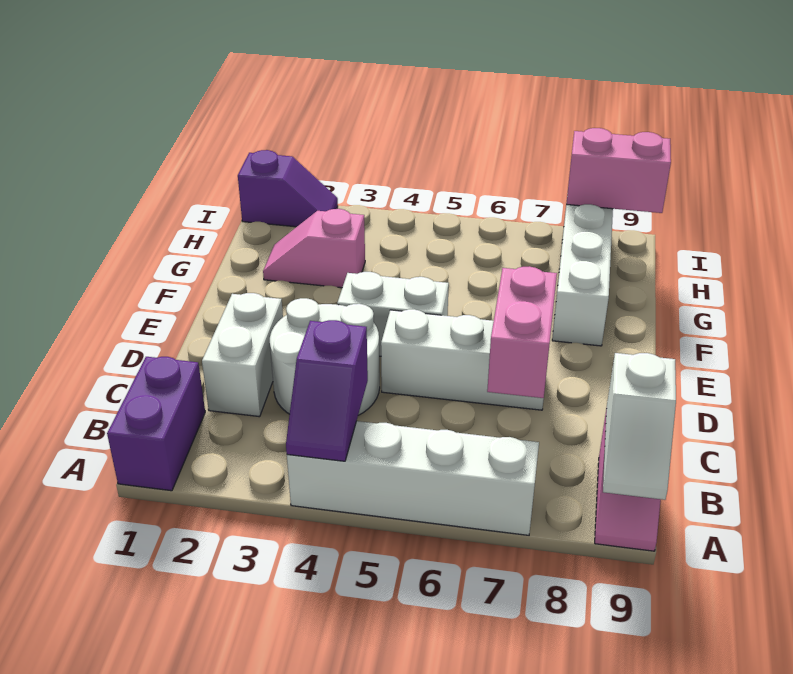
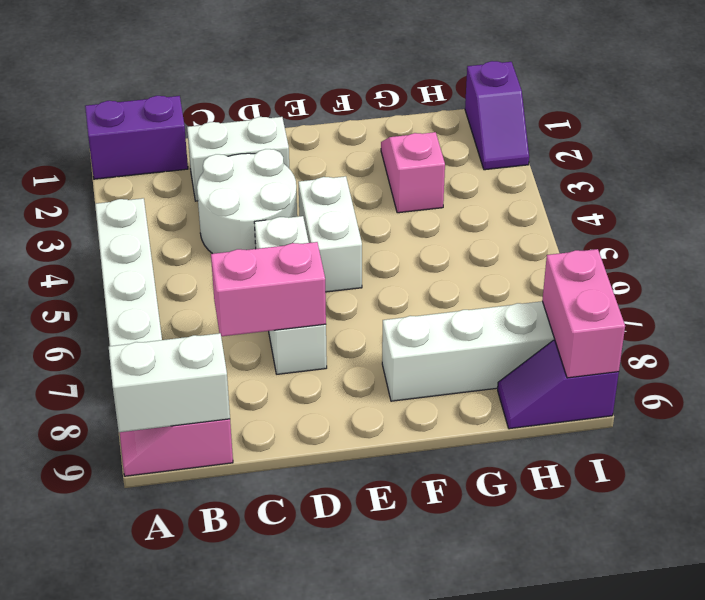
purple slope A4:B4 level 2 top B -> purple slope H9:I9 level 1 top I
white slope A9:B9 level 2 top B -> white brick A9:B9 level 2

